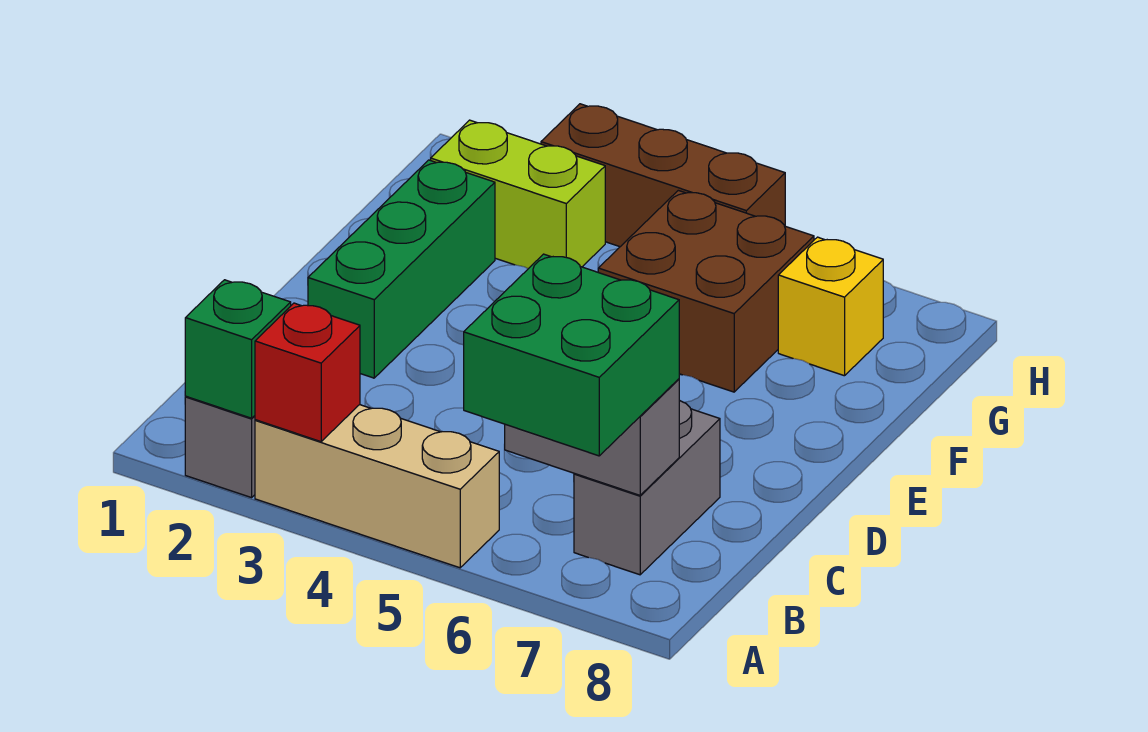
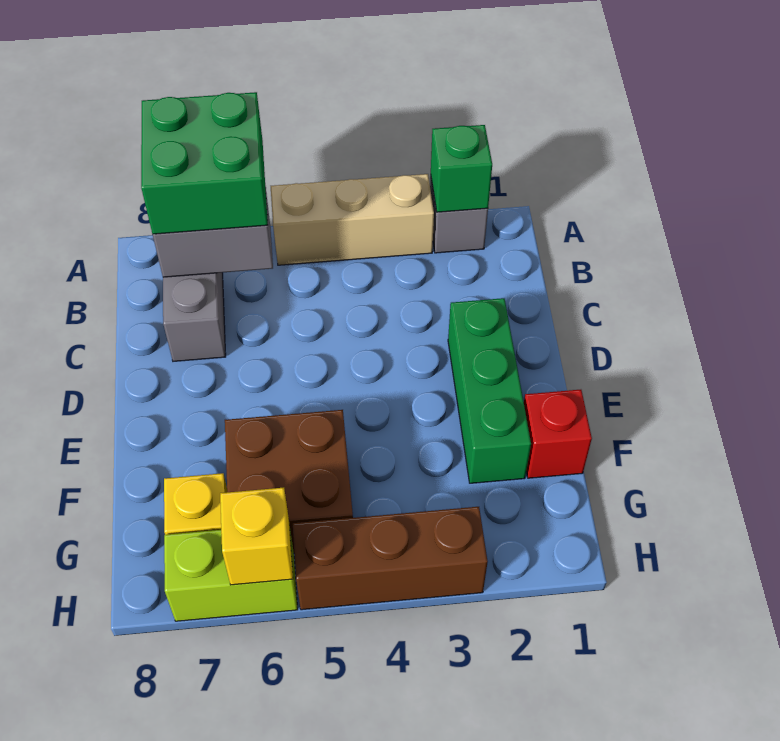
red brick A3 level 2 -> red brick F1 level 1
lime brick G2:G3 level 1 -> lime brick H6:H7 level 1
none -> yellow brick H6 level 2

